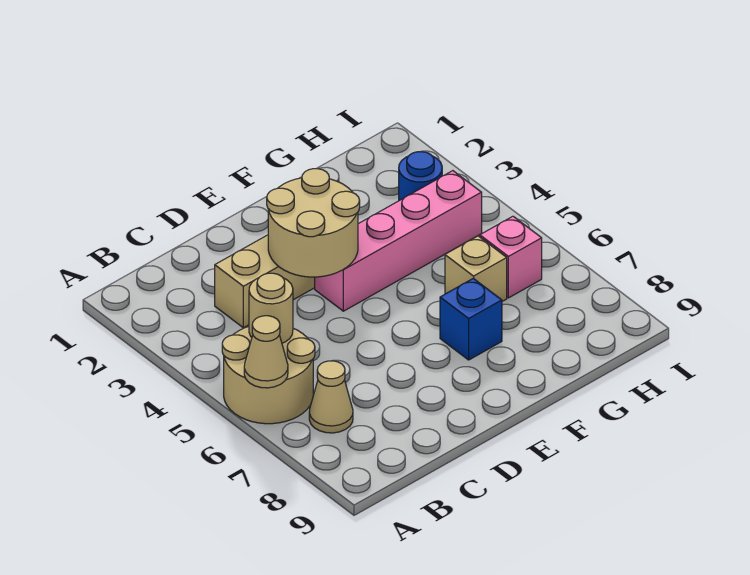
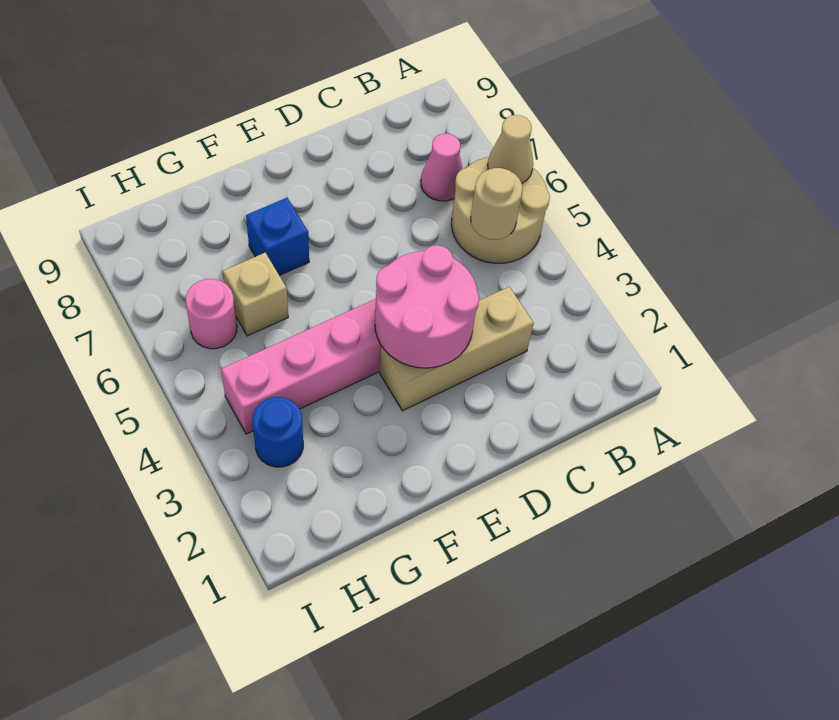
tan cone B7 level 1 -> pink cone B7 level 1
tan round brick D3:E4 level 2 -> pink round brick D3:E4 level 2
pink brick H6 level 1 -> pink round brick H6 level 1

